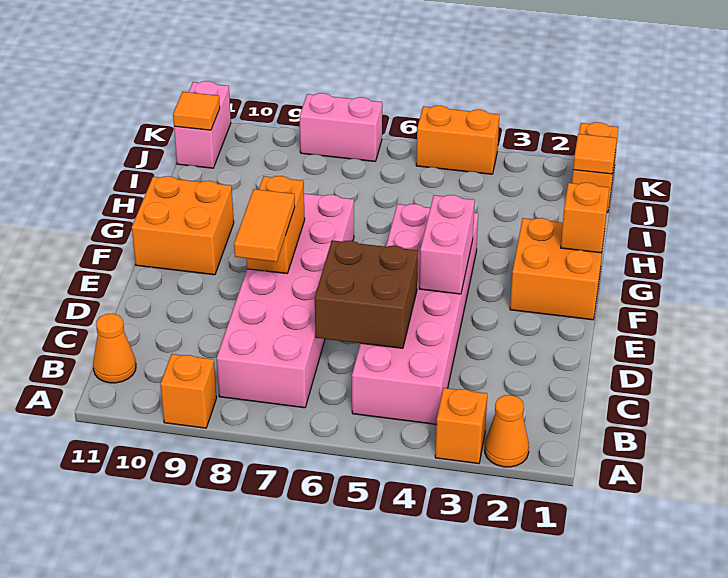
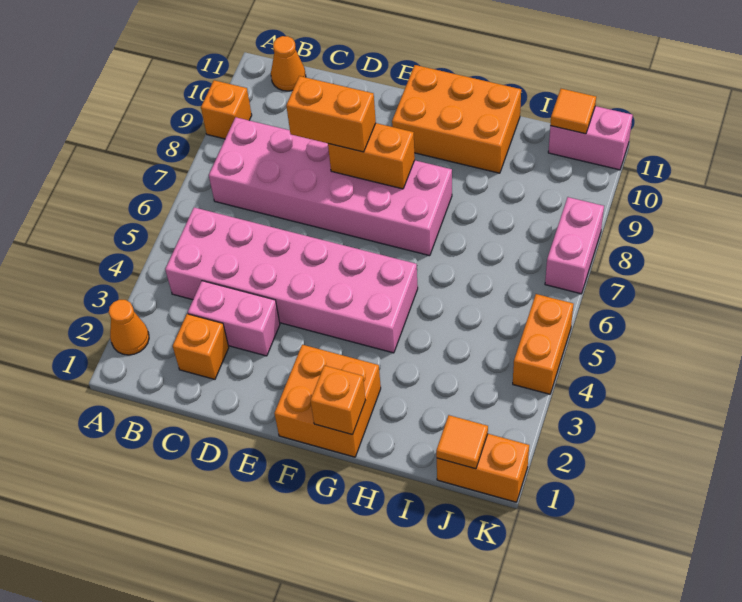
orange brick A3 level 1 -> orange brick C2 level 1
brown brick C5:D6 level 2 -> none
orange tile D8:E8 level 3 -> orange brick D8:E8 level 3
pink brick E4:F4 level 2 -> pink brick C3:D3 level 1
orange brick F10:G11 level 1 -> orange brick F10:H11 level 1

